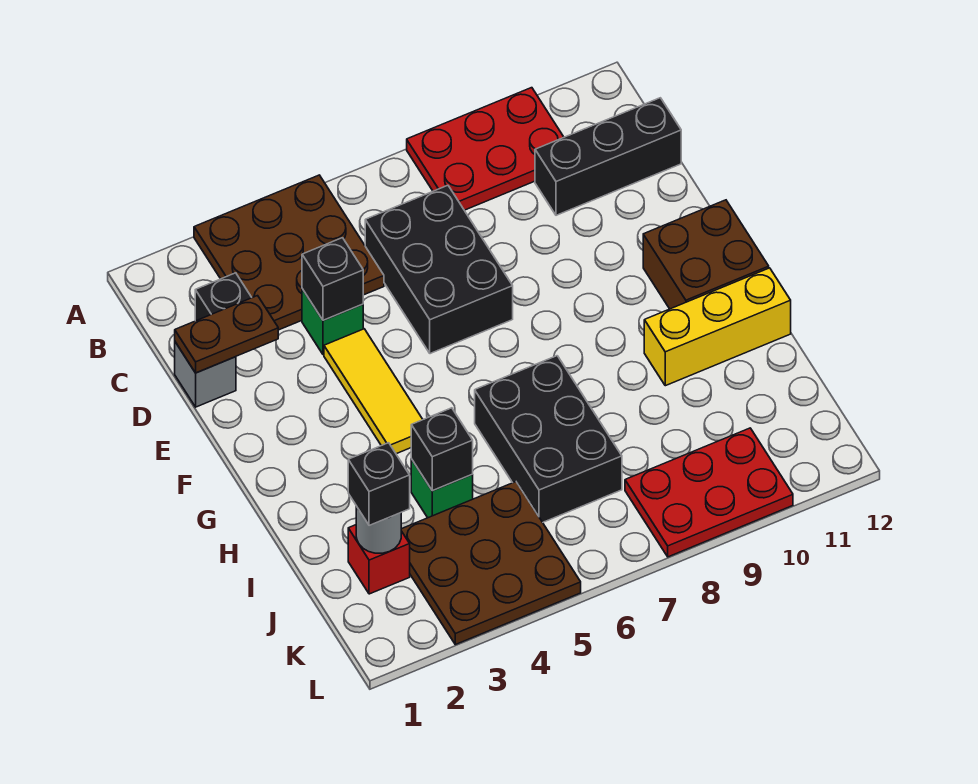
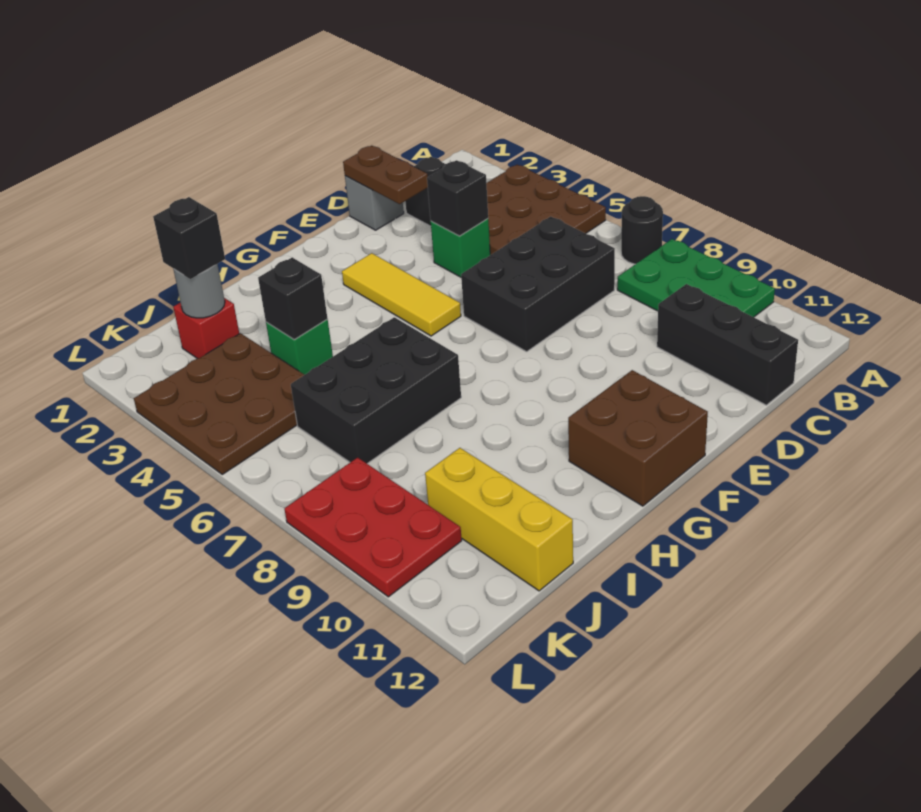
none -> black round brick A7 level 1
red plate A8:B10 level 1 -> green plate A8:B10 level 1
yellow tile E4:G4 level 1 -> yellow tile F3:F5 level 1
yellow brick H10:H12 level 1 -> yellow brick J10:J12 level 1

